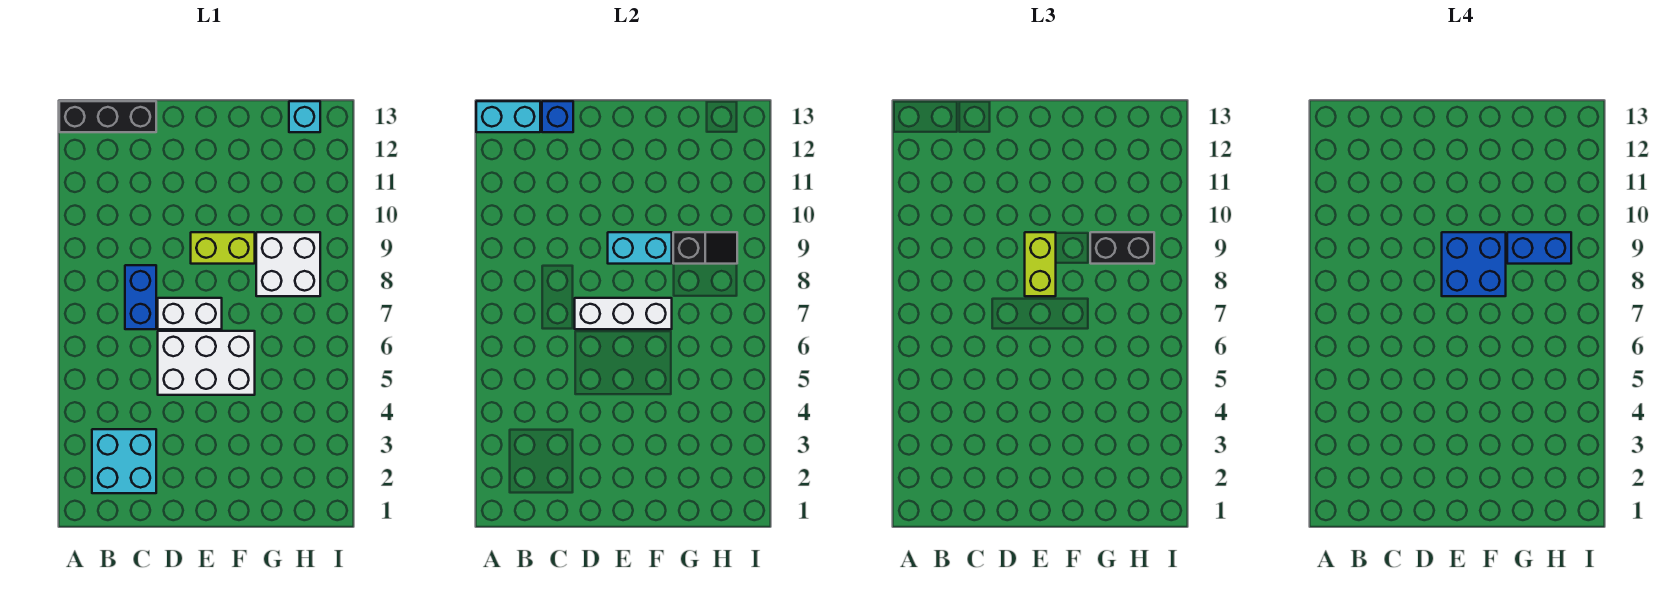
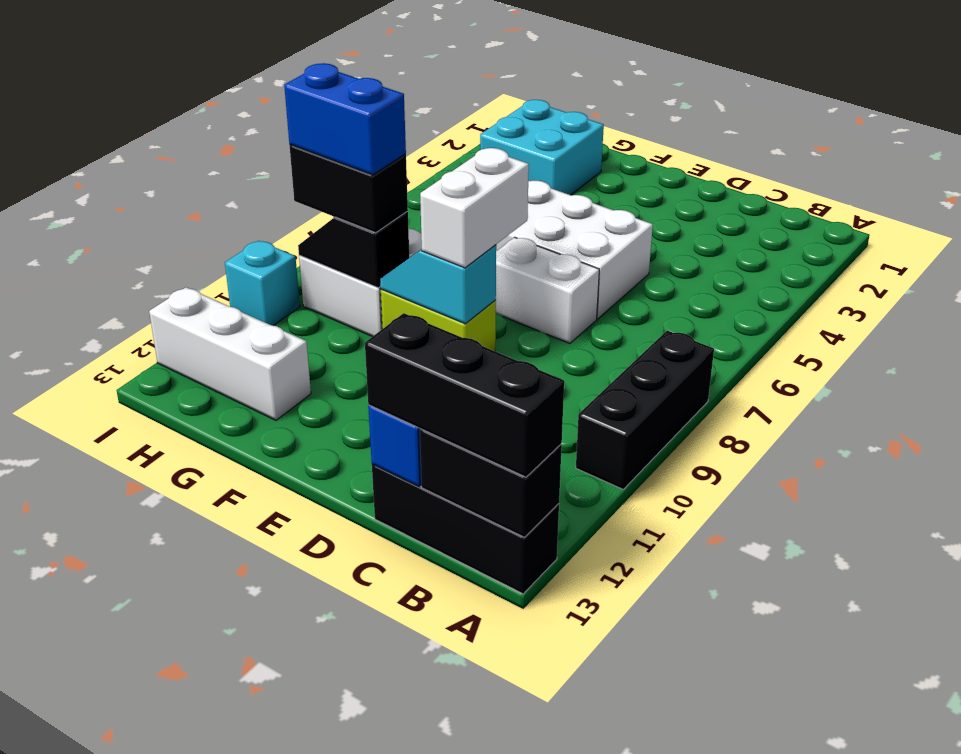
none -> black brick A8:A10 level 1
cyan brick A13:B13 level 2 -> black brick A13:B13 level 2
none -> black brick A13:C13 level 3
cyan brick B2:C3 level 1 -> cyan brick G2:H3 level 1
blue brick C7:C8 level 1 -> none
white brick D7:F7 level 2 -> white brick G12:I12 level 1
lime brick E8:E9 level 3 -> white brick E8:E9 level 3
blue brick E8:F9 level 4 -> none
cyan brick E9:F9 level 2 -> cyan slope E9:F9 level 2 top E
cyan brick H13 level 1 -> cyan brick I10 level 1

